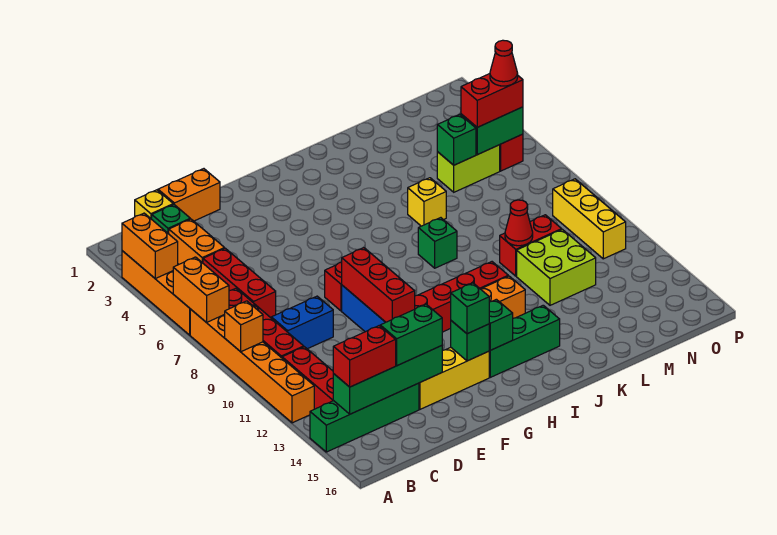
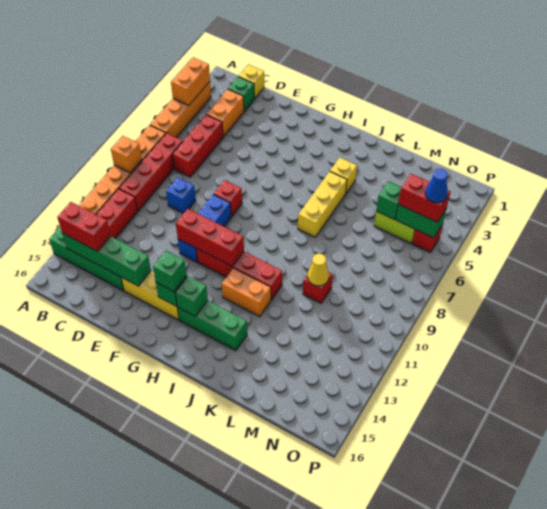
orange brick A6:A7 level 2 -> none
blue brick C9:D9 level 1 -> blue brick D9 level 1
orange brick D1:E1 level 1 -> none
green brick D14:E14 level 3 -> none
red brick F9:F11 level 2 -> red brick F11:H11 level 2
green brick J8 level 1 -> none
yellow brick K6 level 1 -> yellow brick J4 level 1
red brick L10:M10 level 1 -> red brick L10 level 1
red cone L10 level 2 -> yellow cone L10 level 2
lime brick L11:M12 level 1 -> none
red cone O5 level 4 -> blue cone O5 level 4
yellow brick O9:O11 level 1 -> yellow brick J5:J7 level 1

